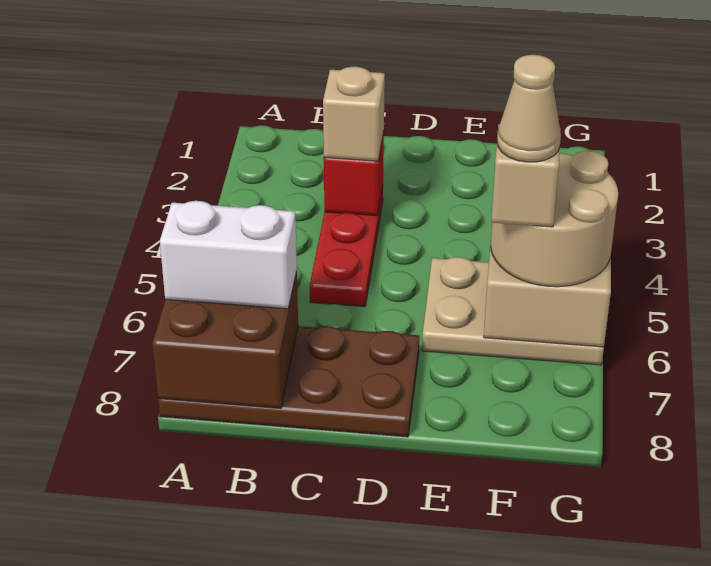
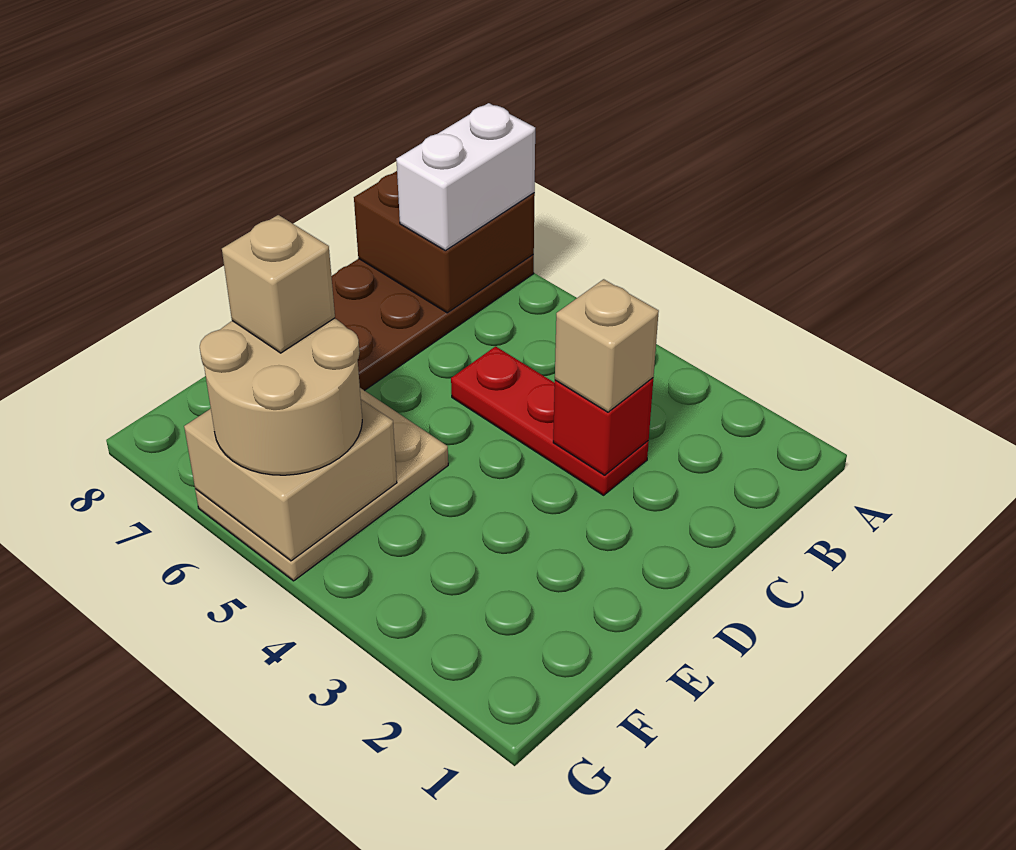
tan cone F6 level 5 -> none

